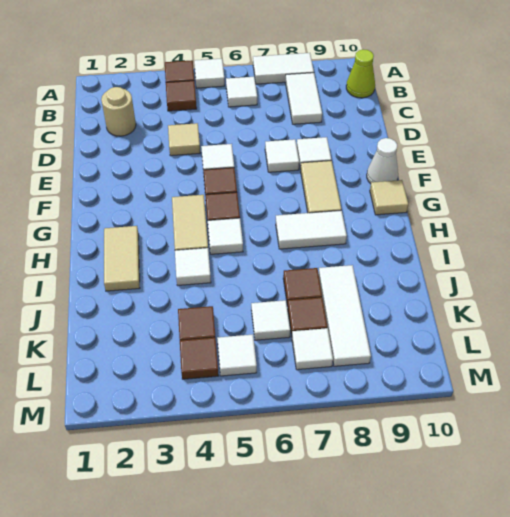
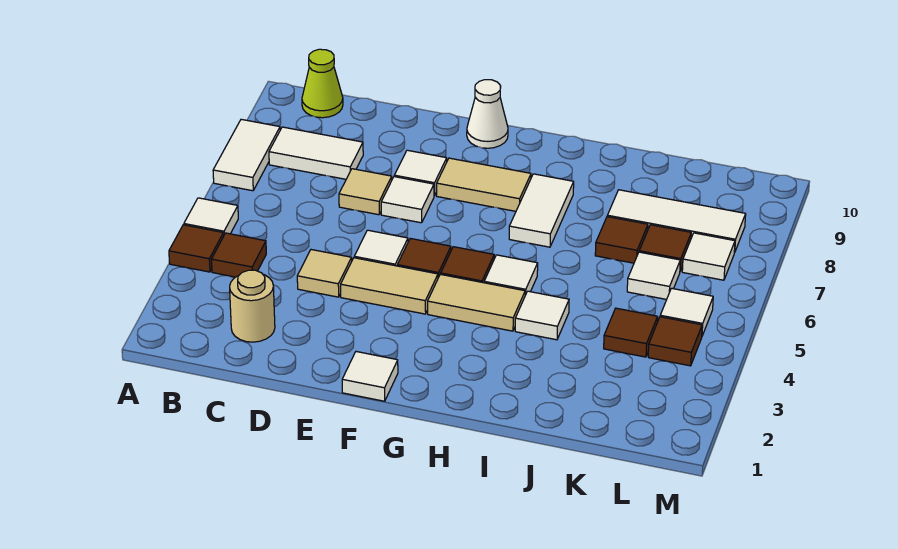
white tile B6 level 1 -> white tile F1 level 1
tan tile G10 level 1 -> tan tile D7 level 1
tan tile H2:I2 level 1 -> tan tile E4:F4 level 1

